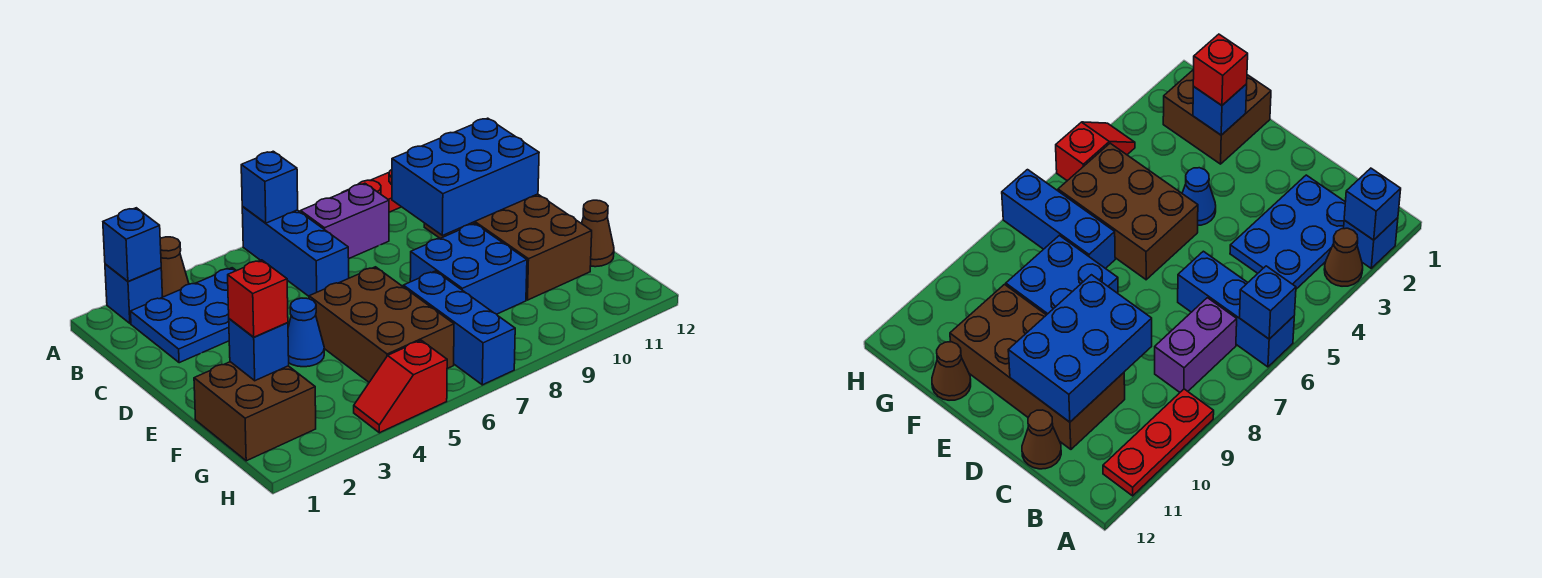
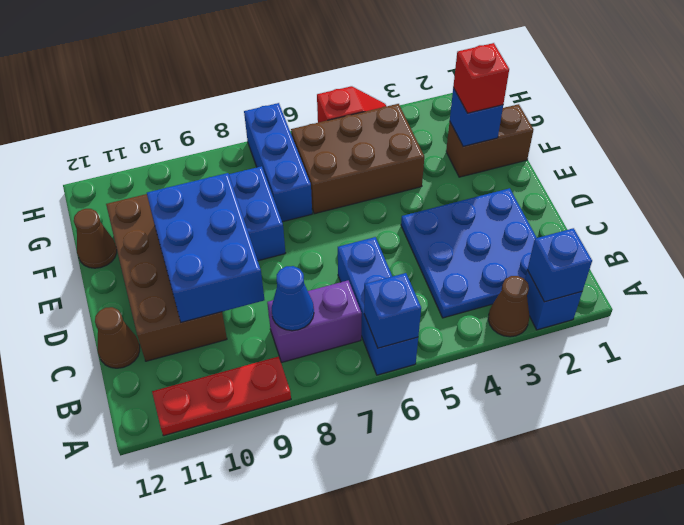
blue plate B2:C4 level 1 -> blue plate B2:D4 level 1
blue brick C9:D11 level 2 -> blue brick C9:E10 level 2
blue cone E4 level 1 -> blue cone B8 level 2
brown brick E5:G6 level 1 -> brown brick F4:G6 level 1
brown brick F1:G2 level 1 -> brown brick F1:F2 level 1

